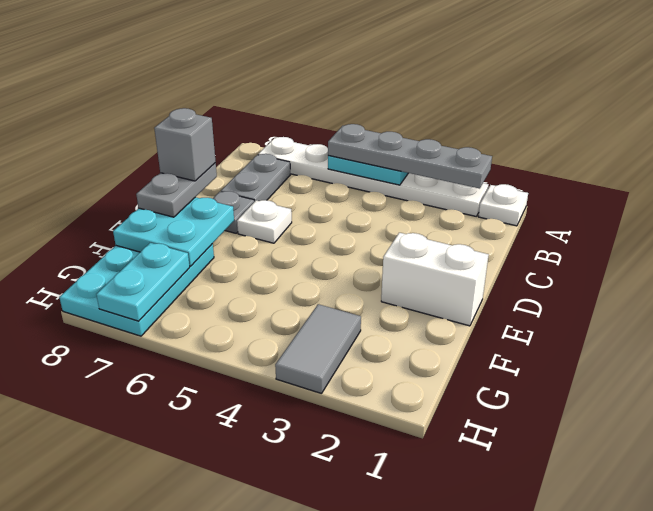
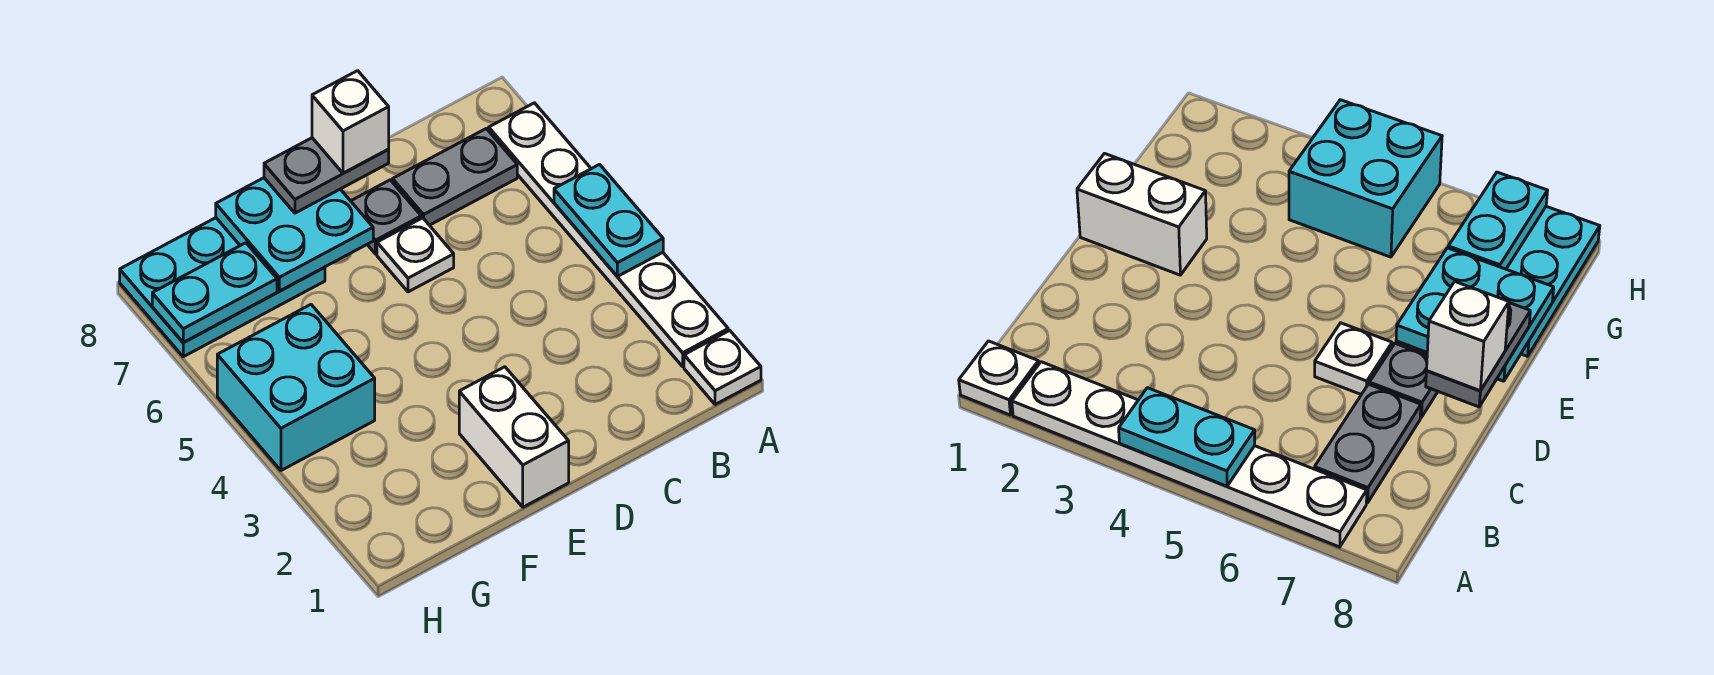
grey plate A2:A5 level 3 -> none
grey brick D8 level 4 -> white brick D8 level 4
grey tile G3:H3 level 1 -> none
none -> cyan brick G4:H5 level 1

